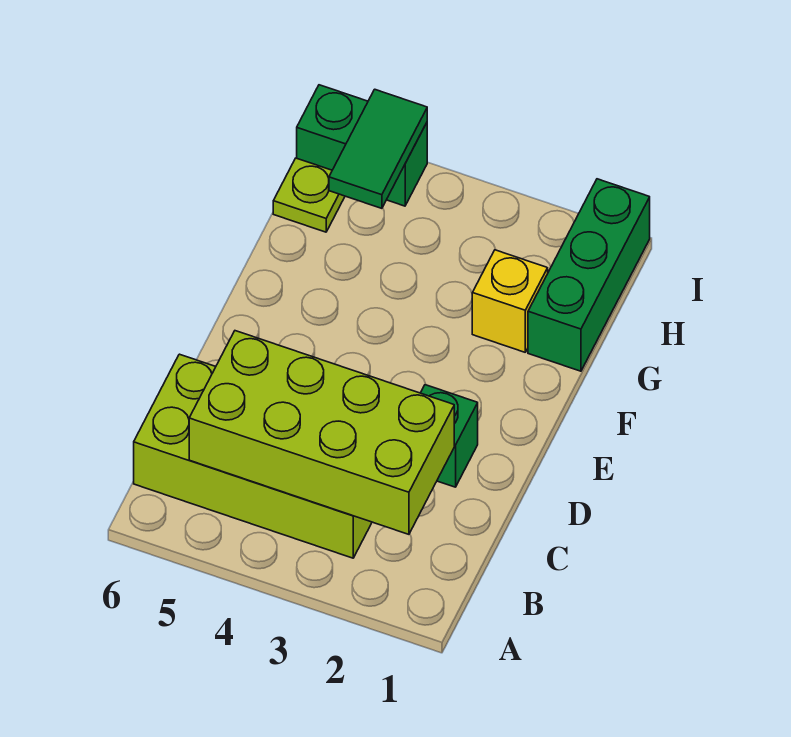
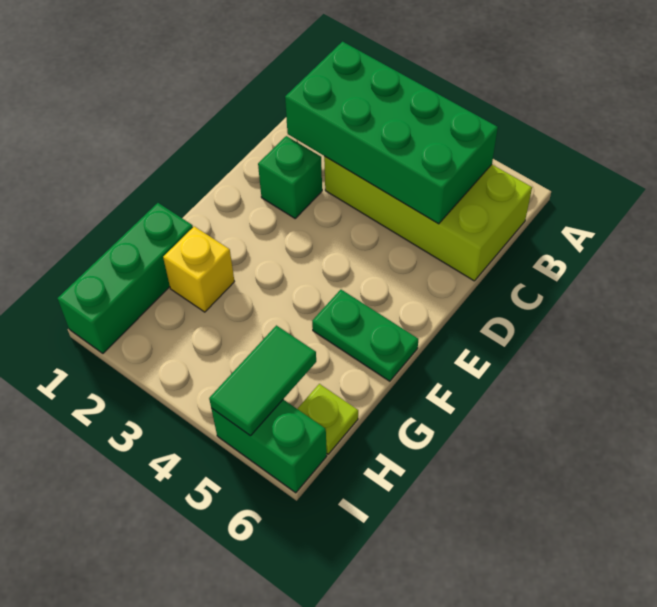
lime brick B2:C5 level 2 -> green brick B2:C5 level 2
none -> green plate F5:F6 level 1

